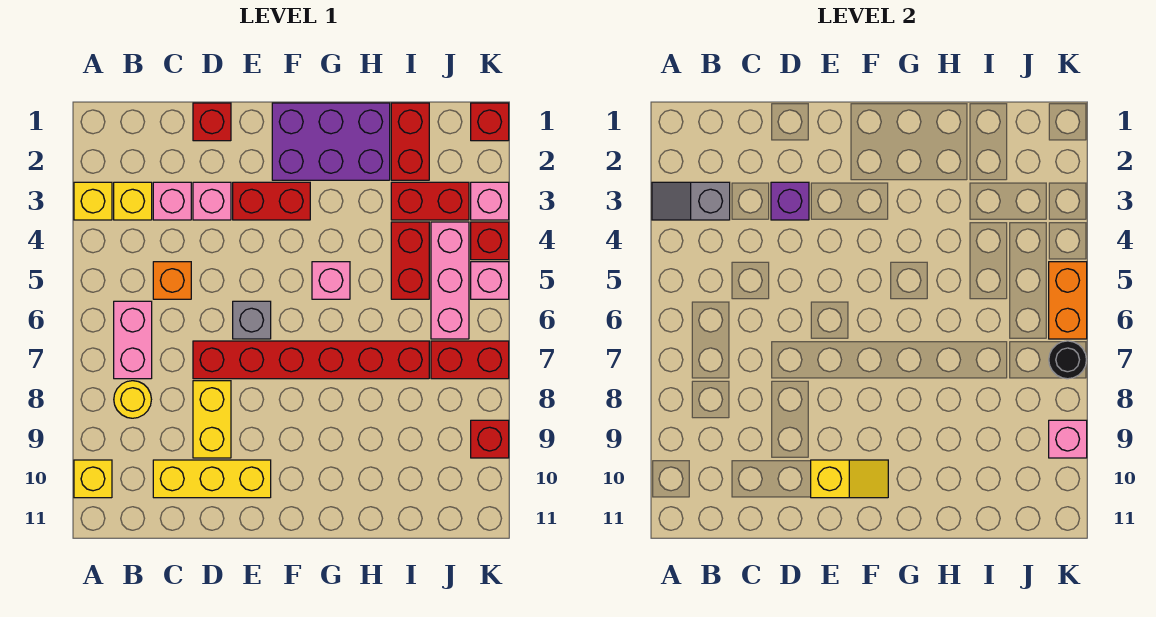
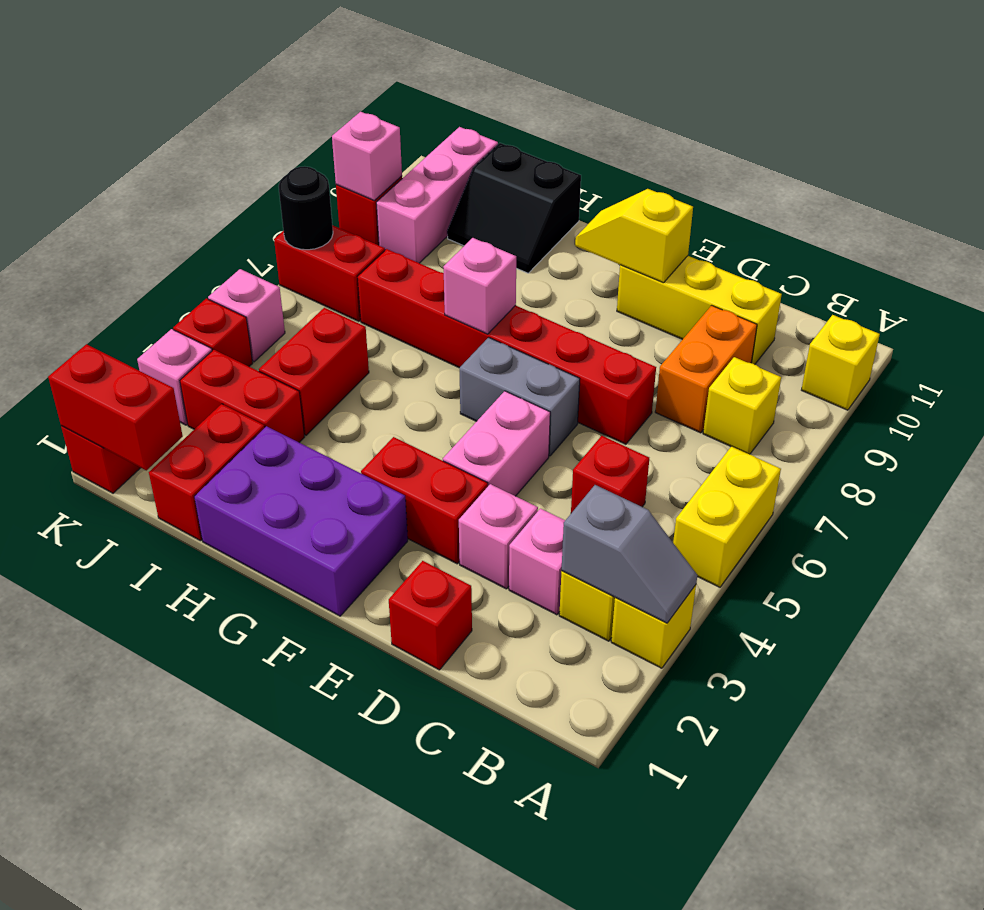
pink brick B6:B7 level 1 -> pink brick E4:E5 level 1
yellow round brick B8 level 1 -> yellow brick B8 level 1
orange brick C5 level 1 -> red brick C5 level 1
purple brick D3 level 2 -> none
yellow brick D8:D9 level 1 -> yellow brick A5:A6 level 1
grey brick E6 level 1 -> grey brick E6:F6 level 1
pink brick G5 level 1 -> pink brick G7 level 2
none -> black slope H10:I11 level 1 top 11
none -> red brick J1:K1 level 2
pink brick J4:J6 level 1 -> pink brick J9:J11 level 1
orange brick K5:K6 level 2 -> orange brick C8:C9 level 1

